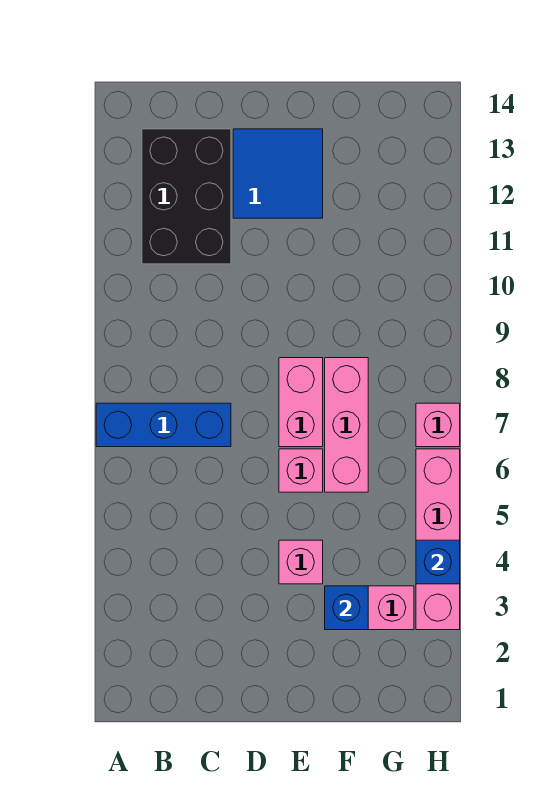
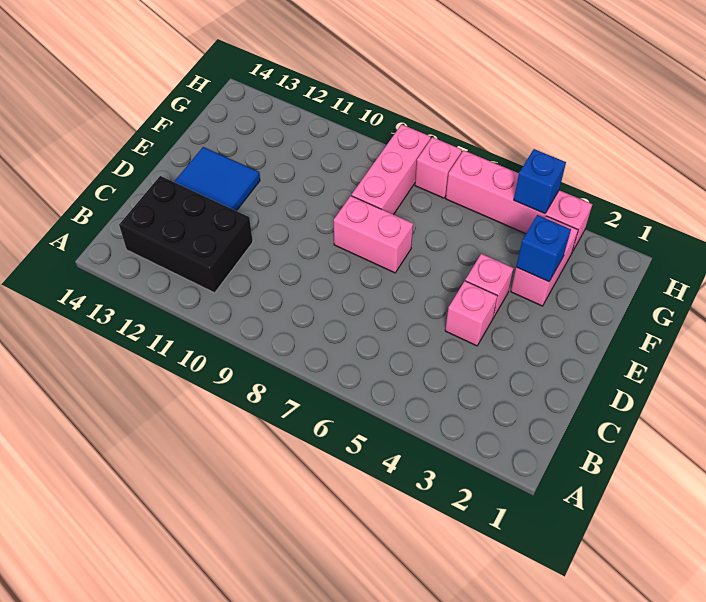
blue brick A7:C7 level 1 -> none
pink brick E6 level 1 -> pink brick D4 level 1
pink brick F6:F8 level 1 -> pink brick F8:H8 level 1

